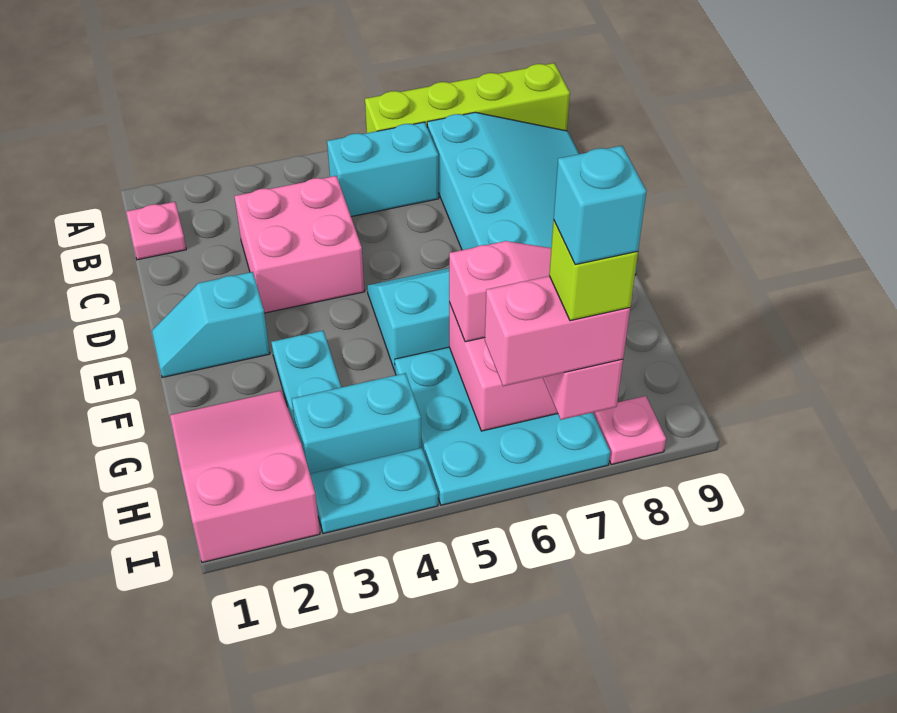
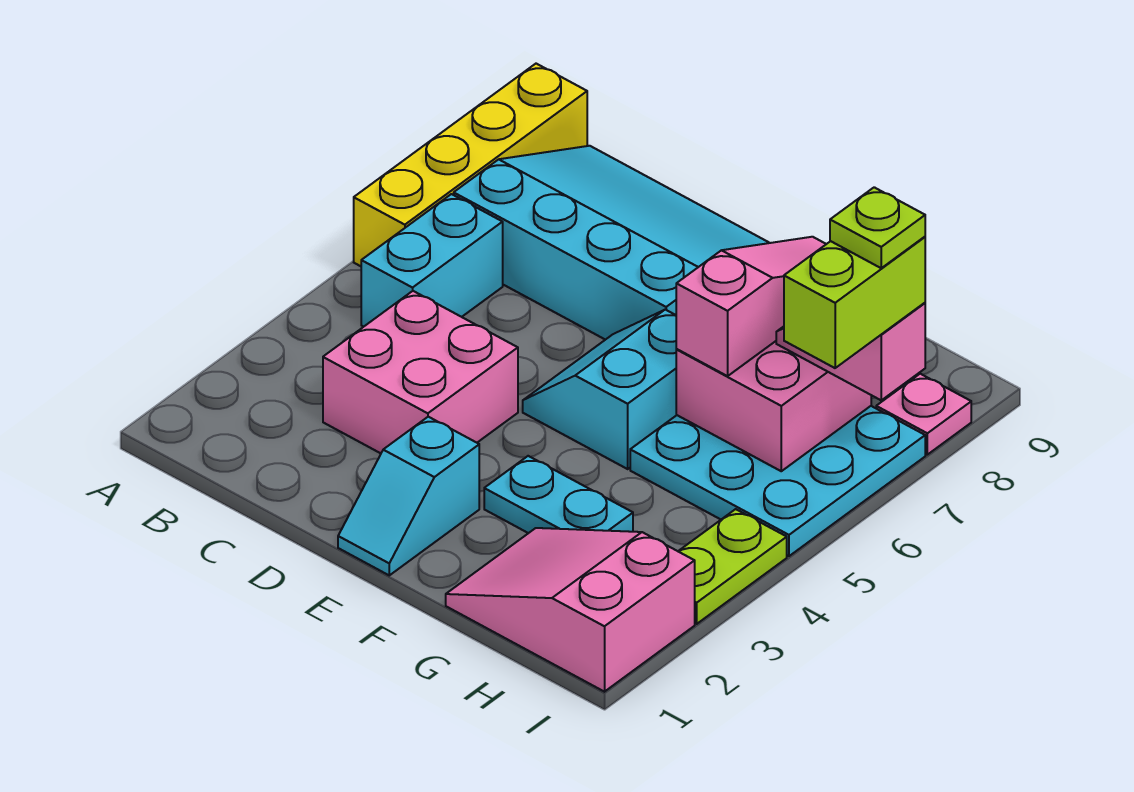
lime brick A6:A9 level 1 -> yellow brick A6:A9 level 1
pink plate B1 level 1 -> none
cyan brick H3:H4 level 1 -> none
cyan plate I3:I4 level 1 -> lime plate I3:I4 level 1
pink brick I6:I7 level 4 -> lime brick I6:I7 level 4
lime brick I7 level 5 -> lime plate I7 level 5
cyan brick I7 level 6 -> none

